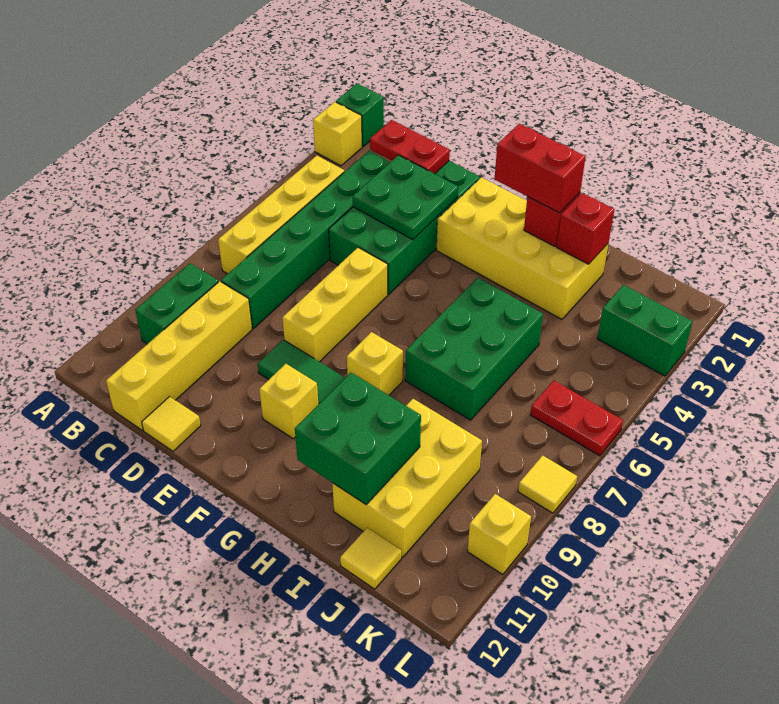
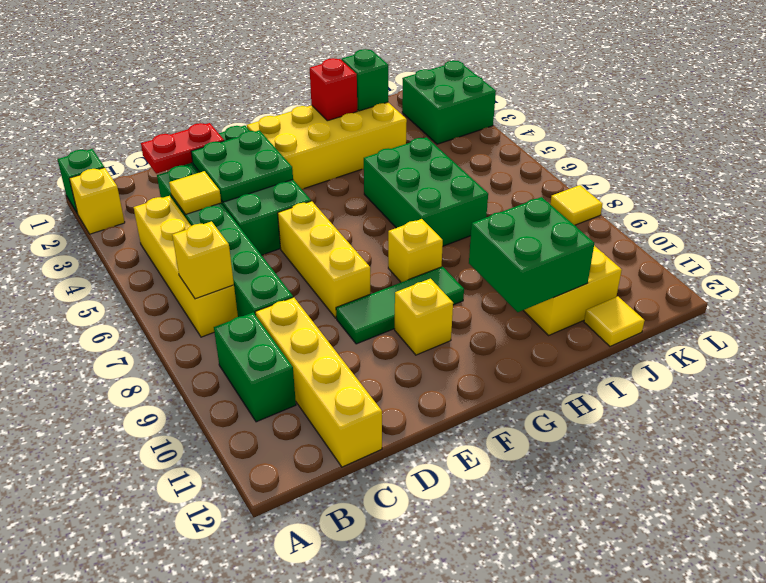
yellow tile D12 level 1 -> yellow tile C4 level 2
red brick G2:H2 level 3 -> none
red brick I2 level 2 -> green brick I2 level 2
green brick K3:L3 level 1 -> green brick K2:L3 level 1
red plate K6:L6 level 1 -> none
yellow brick L10 level 1 -> yellow brick B7 level 2

